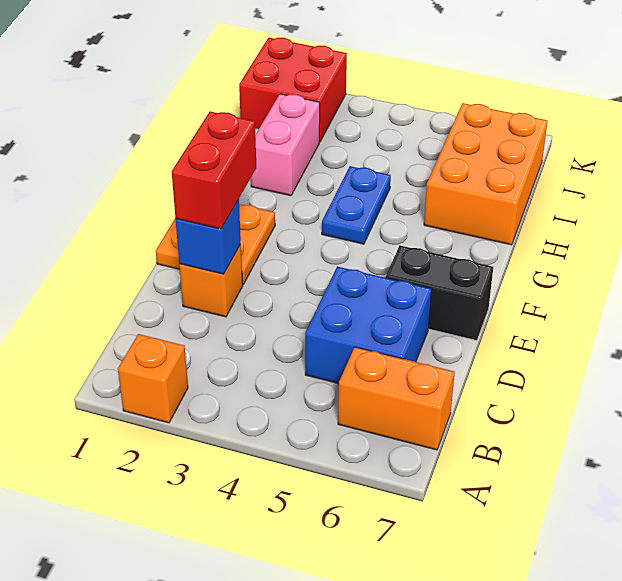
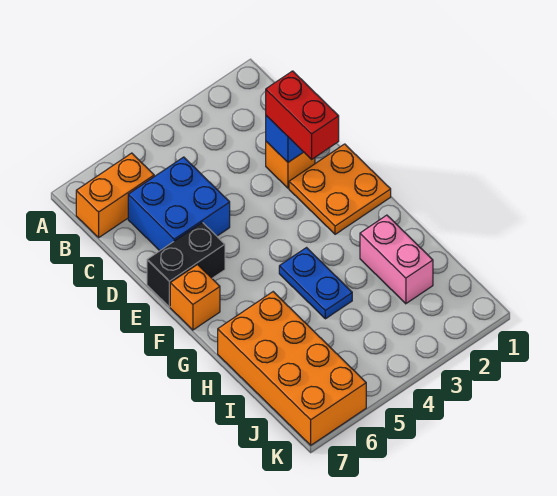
orange brick A2 level 1 -> orange brick F7 level 1
orange brick H6:J7 level 1 -> orange brick H6:K7 level 1
red brick J1:K2 level 1 -> none

